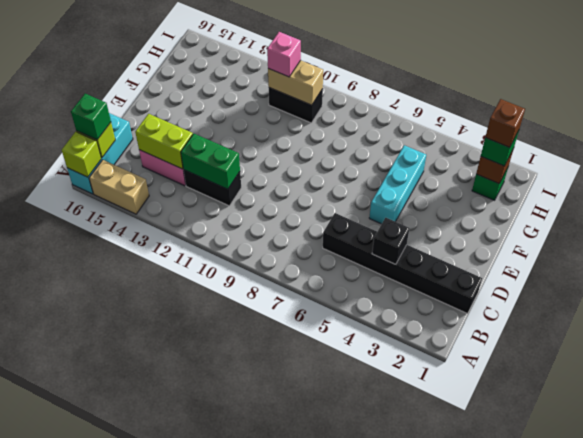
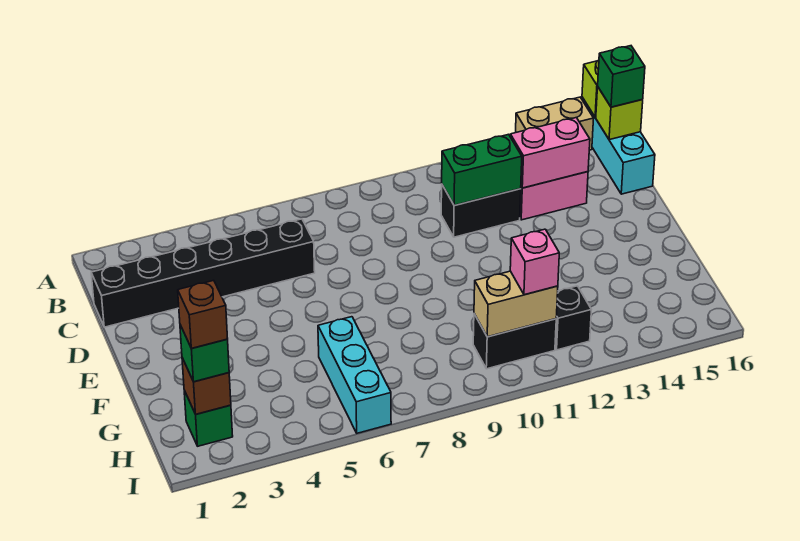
black brick C4 level 2 -> black brick H12 level 1
lime brick C13:C14 level 2 -> pink brick C13:C14 level 2
cyan brick E5:G5 level 1 -> cyan brick G6:I6 level 1

